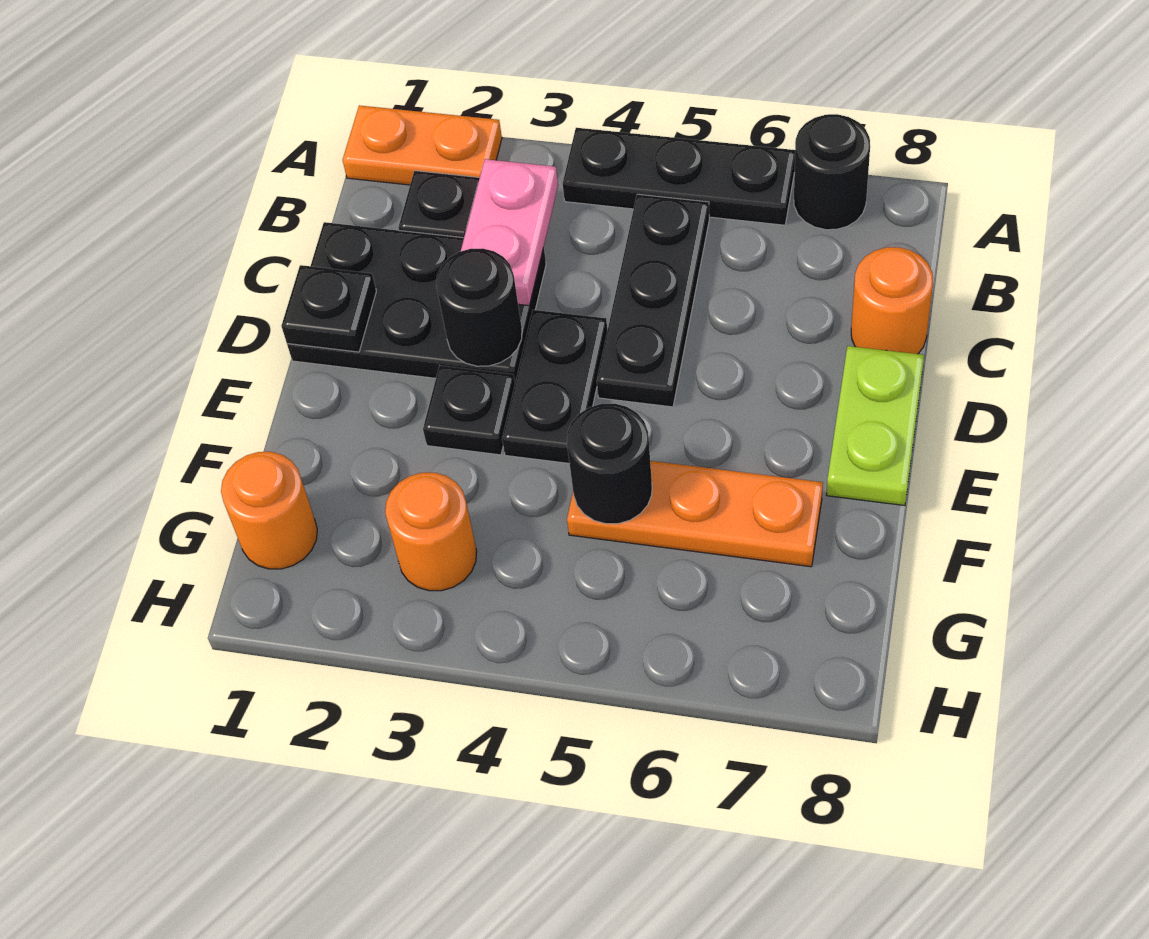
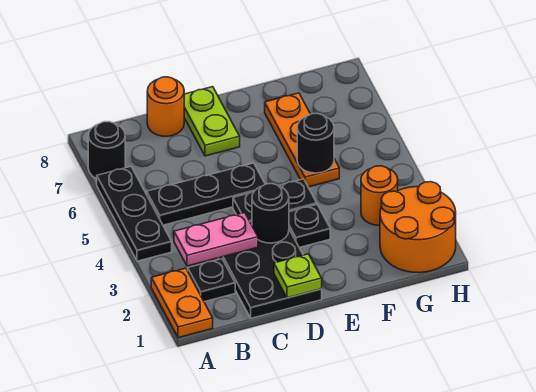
black plate D1 level 2 -> lime plate D1 level 2
lime plate D8:E8 level 1 -> lime plate D7:D8 level 1
orange round brick G1 level 1 -> orange round brick G1:H2 level 1

